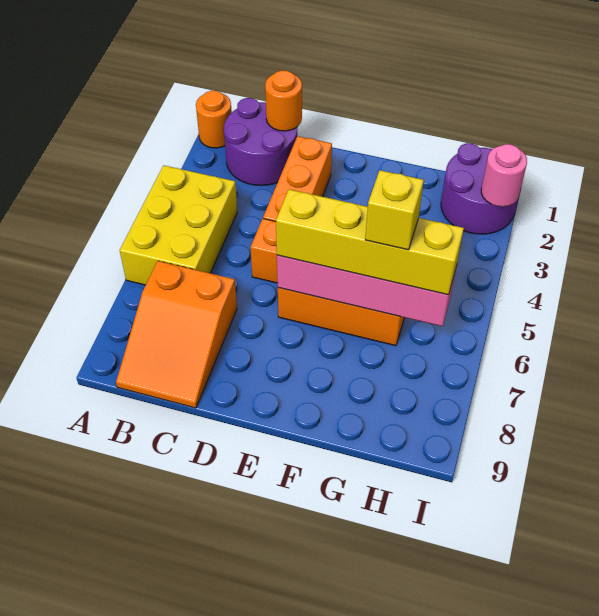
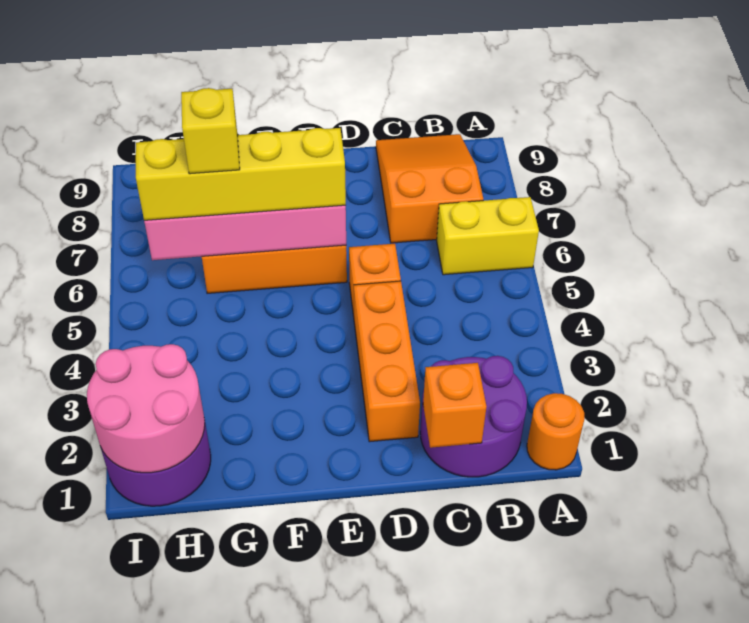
yellow brick A4:B6 level 1 -> yellow brick A6:B6 level 1
orange round brick C1 level 2 -> orange brick C1 level 2
pink round brick I2 level 2 -> pink round brick H1:I2 level 2

